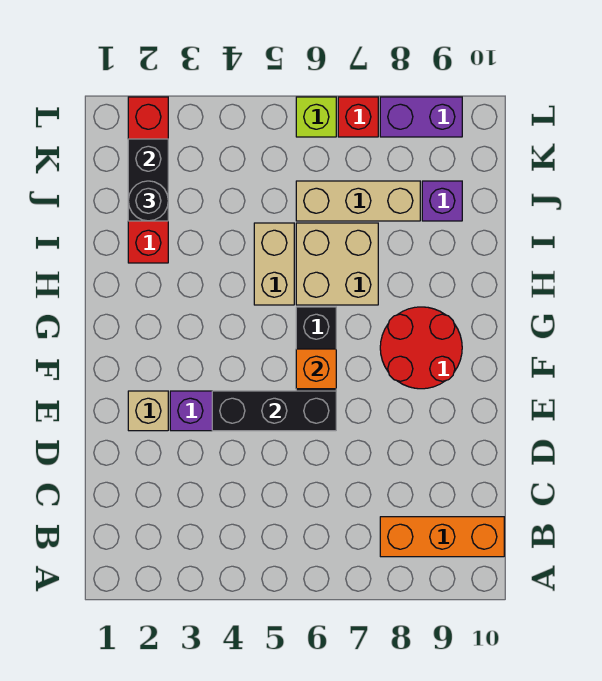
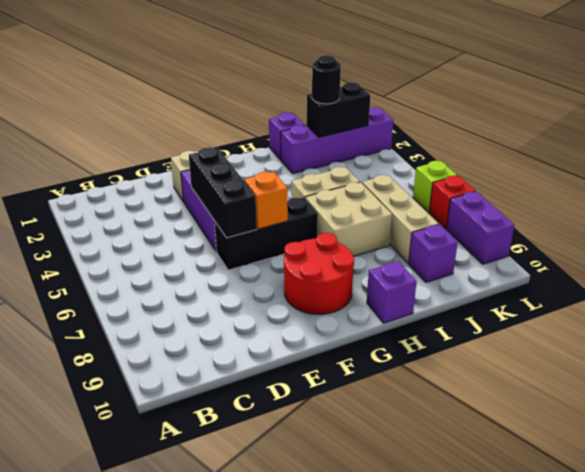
orange brick B8:B10 level 1 -> none
none -> purple brick H10 level 1
none -> purple brick I1 level 1
red brick I2:L2 level 1 -> purple brick I2:L2 level 1

